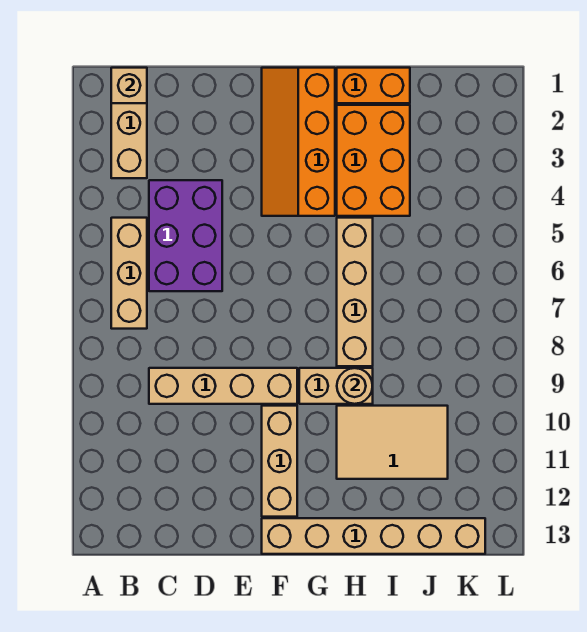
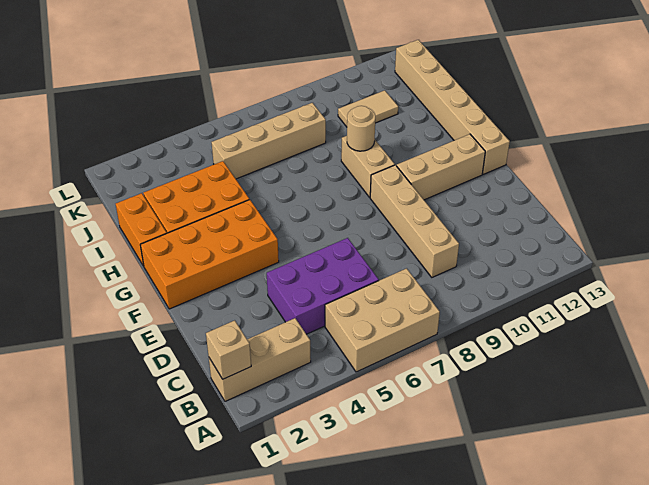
tan brick B5:B7 level 1 -> tan brick A5:B7 level 1
orange slope F1:G4 level 1 top G -> orange brick F1:G4 level 1
tan brick H5:H8 level 1 -> tan brick J5:J8 level 1
tan tile H10:J11 level 1 -> tan tile J10:J11 level 1

